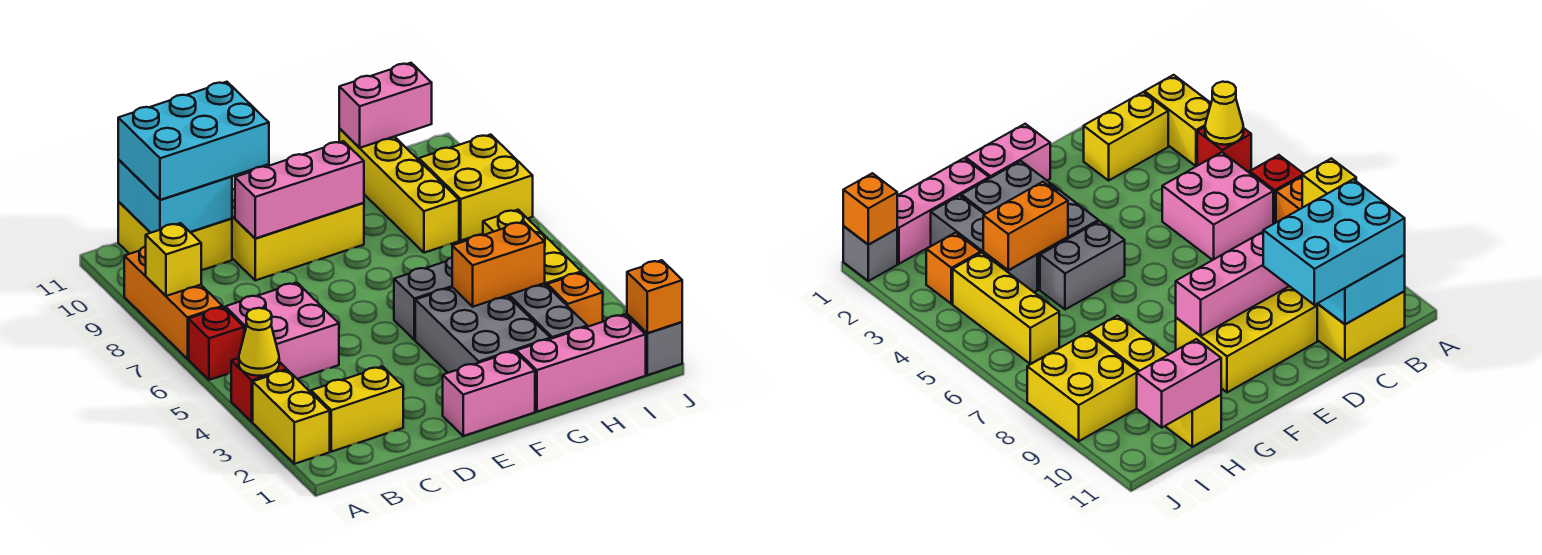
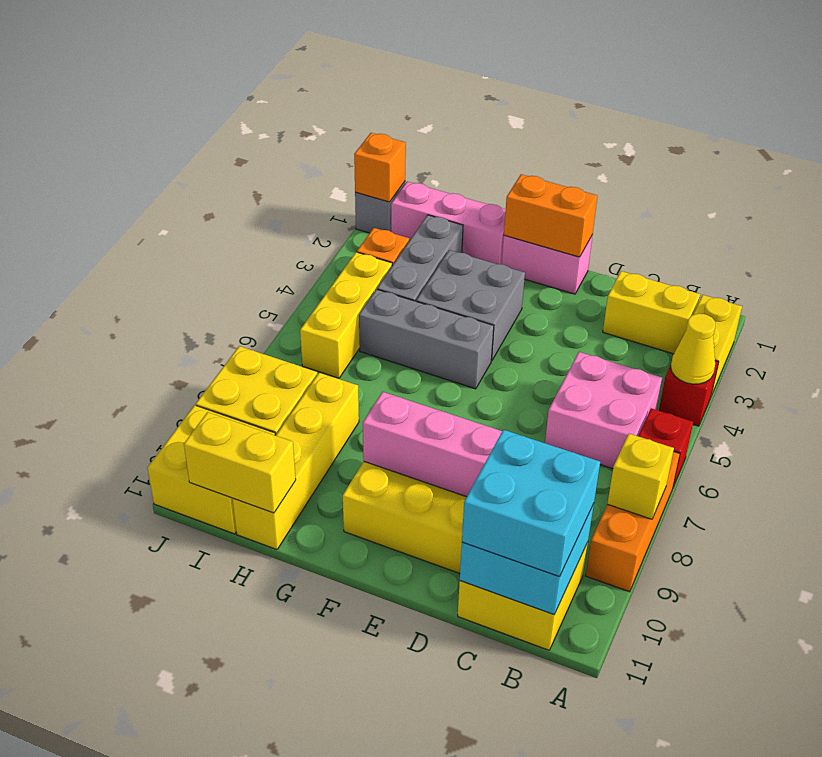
cyan brick B10:D11 level 3 -> cyan brick B10:C11 level 3
grey brick F2:G4 level 1 -> grey brick F3:G4 level 1
grey brick F5:G5 level 1 -> grey brick F5:H5 level 1
orange brick G4:H4 level 2 -> orange brick E1:F1 level 2
pink brick H11:I11 level 2 -> yellow brick H11:I11 level 2
none -> yellow brick I10:J11 level 1

